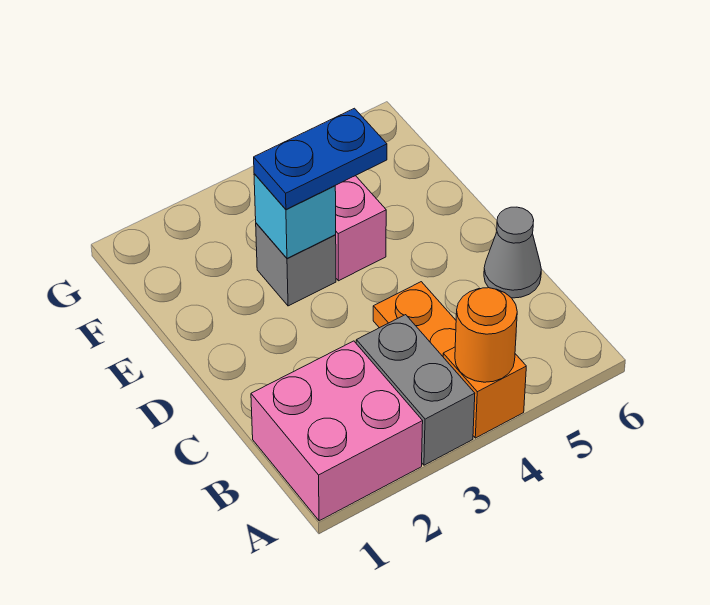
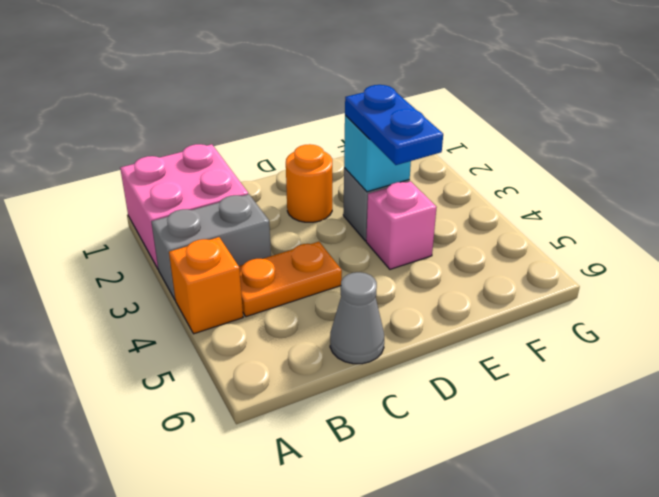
orange round brick A4 level 2 -> orange round brick D2 level 1

